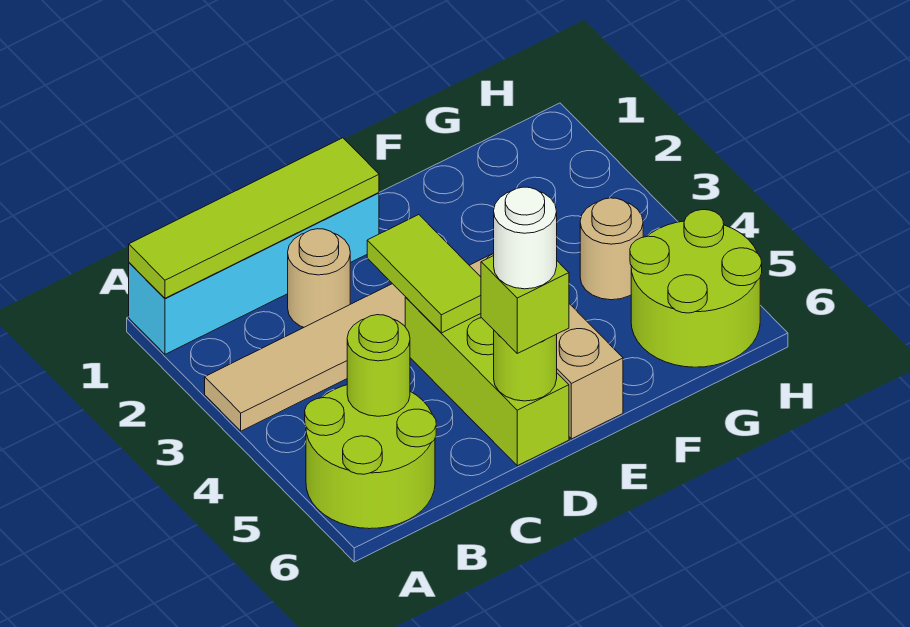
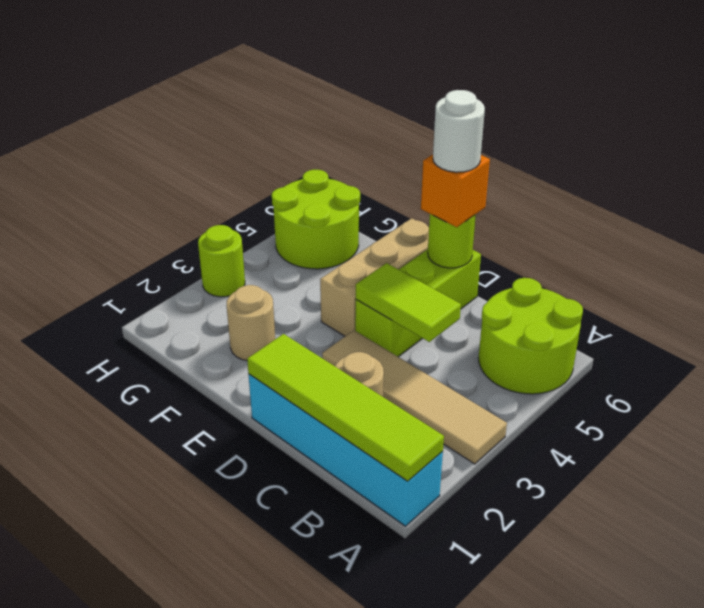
lime round brick B5 level 2 -> lime round brick H3 level 1
lime tile D3:D4 level 2 -> lime tile C4:D4 level 2
lime brick D6 level 3 -> orange brick D6 level 3
tan round brick G4 level 1 -> tan round brick F2 level 1

